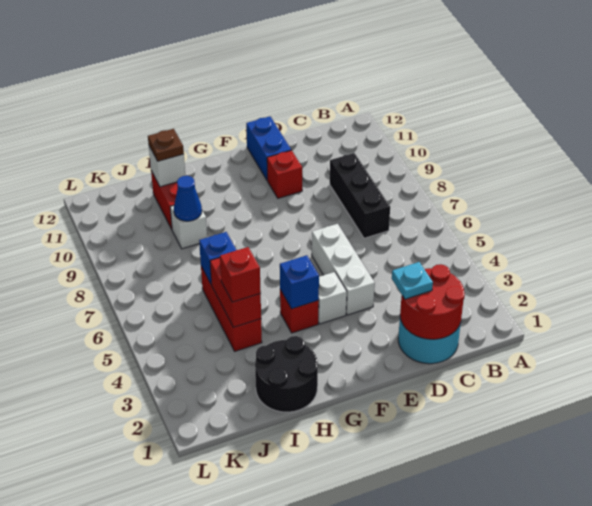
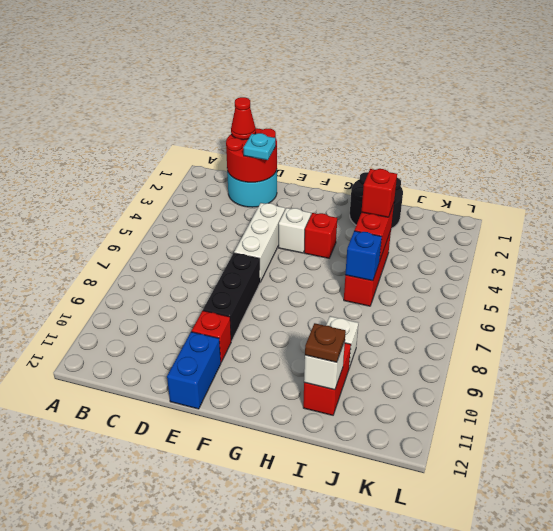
none -> red cone C1 level 3
black brick C7:C9 level 1 -> black brick E7:E9 level 1
blue brick G4 level 2 -> none
blue cone I9 level 2 -> none

